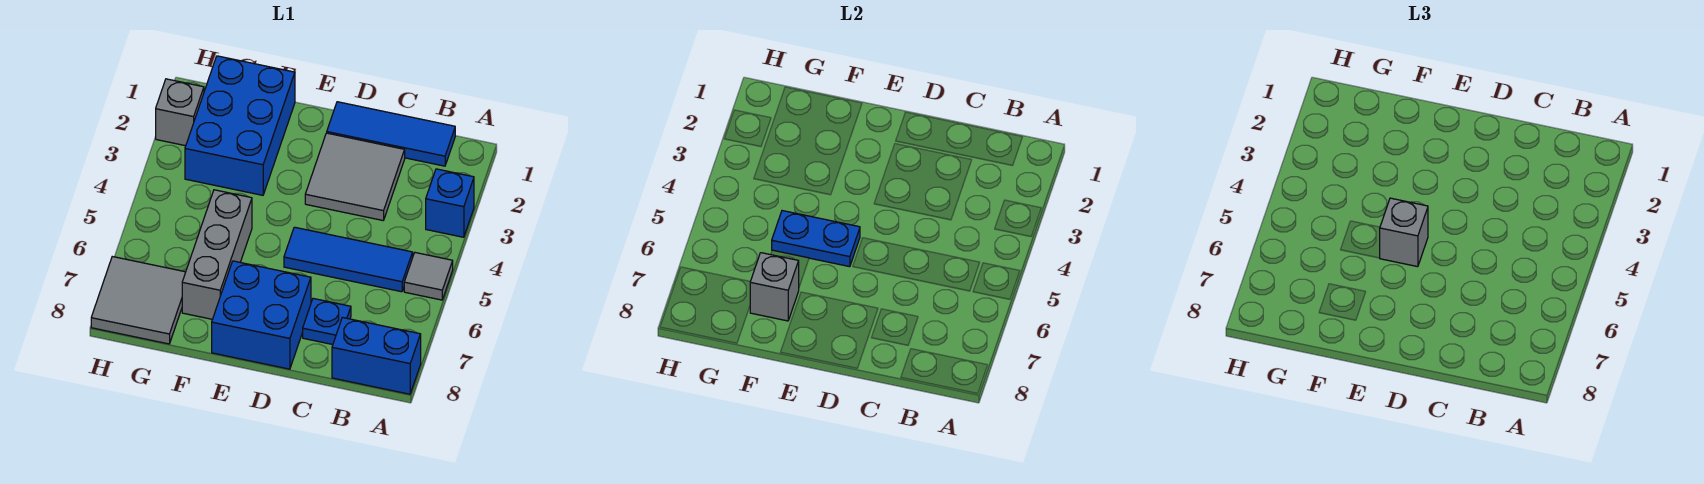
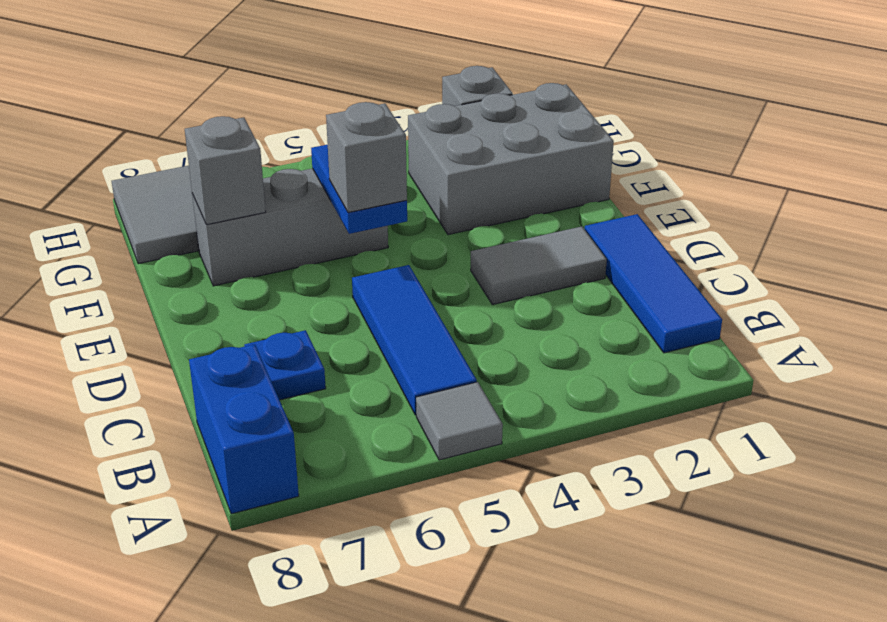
blue brick A3 level 1 -> none
grey tile C2:D3 level 1 -> grey tile D2:D3 level 1
blue brick D7:E8 level 1 -> none
blue brick F1:G3 level 1 -> grey brick F1:G3 level 1

